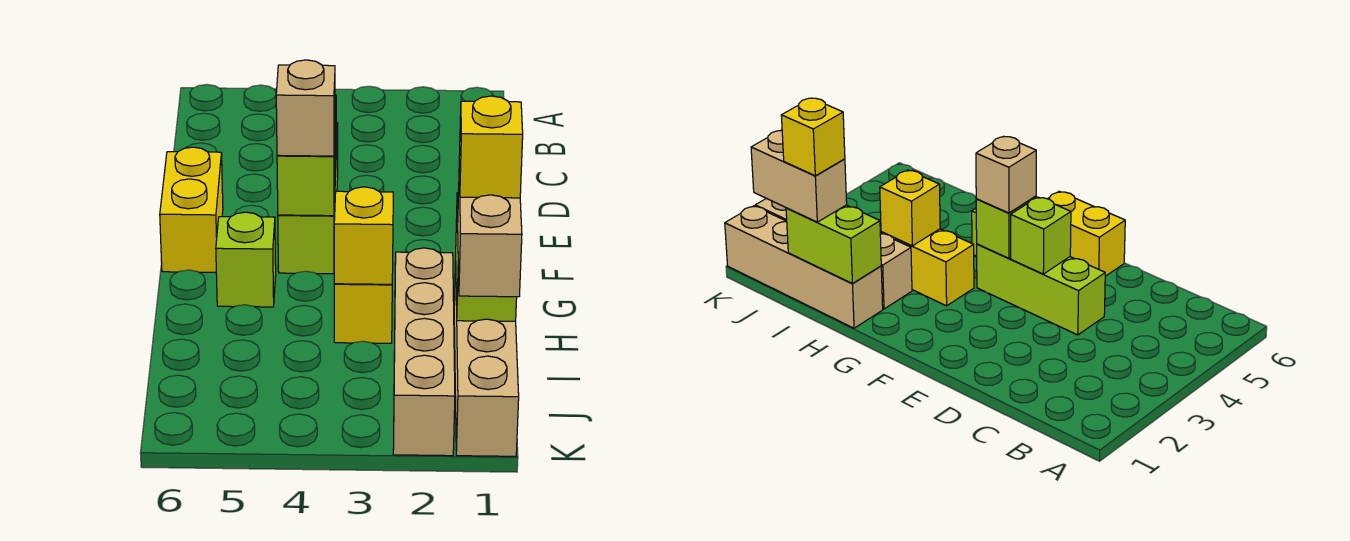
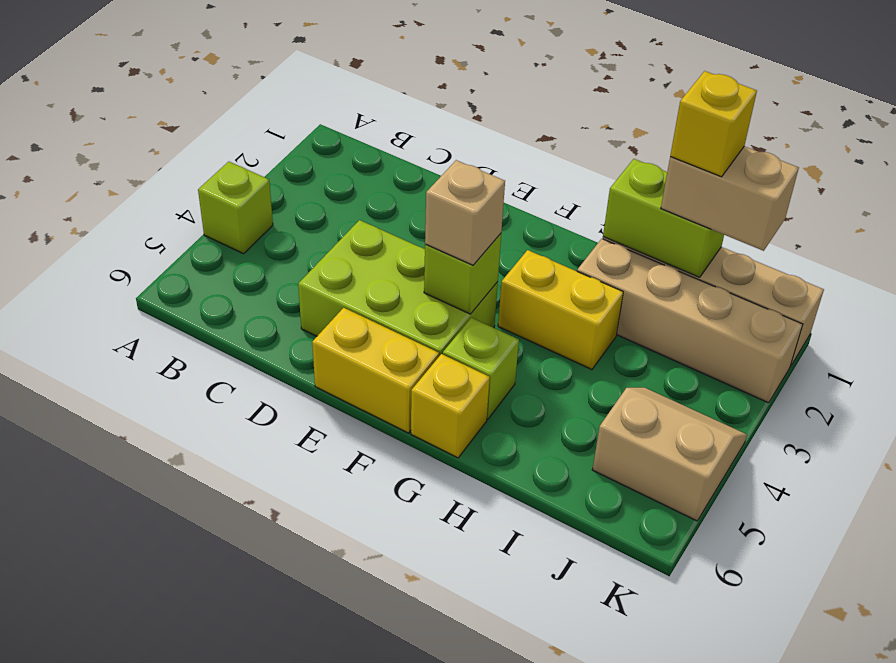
lime brick D4:F4 level 1 -> lime brick D4:F5 level 1
lime brick E4 level 2 -> lime brick A4 level 1
yellow brick H3 level 2 -> yellow brick G6 level 1
none -> tan slope J4:K5 level 1 top 5

